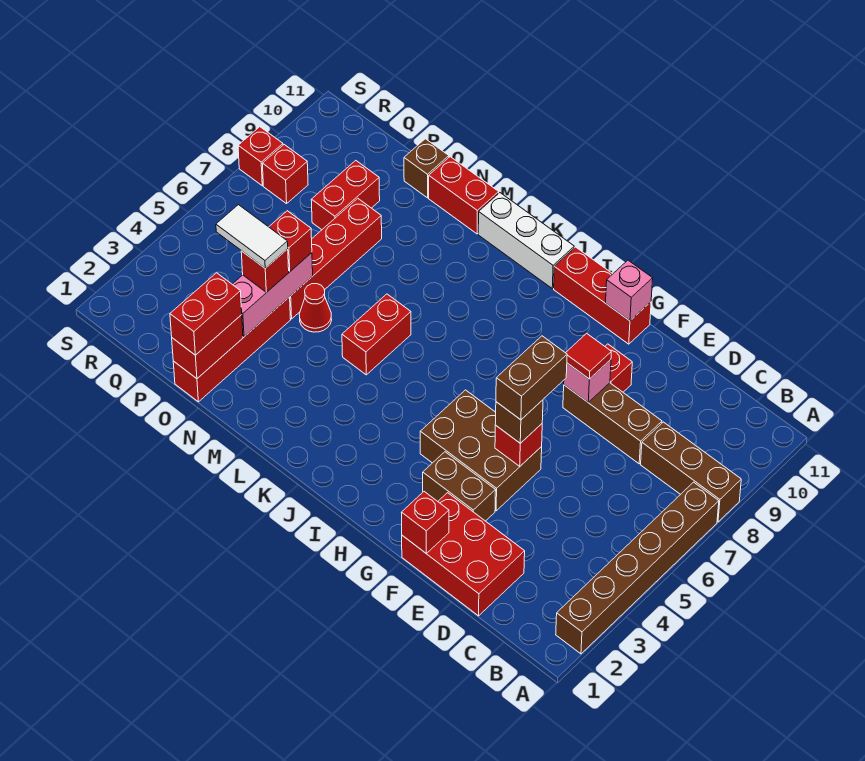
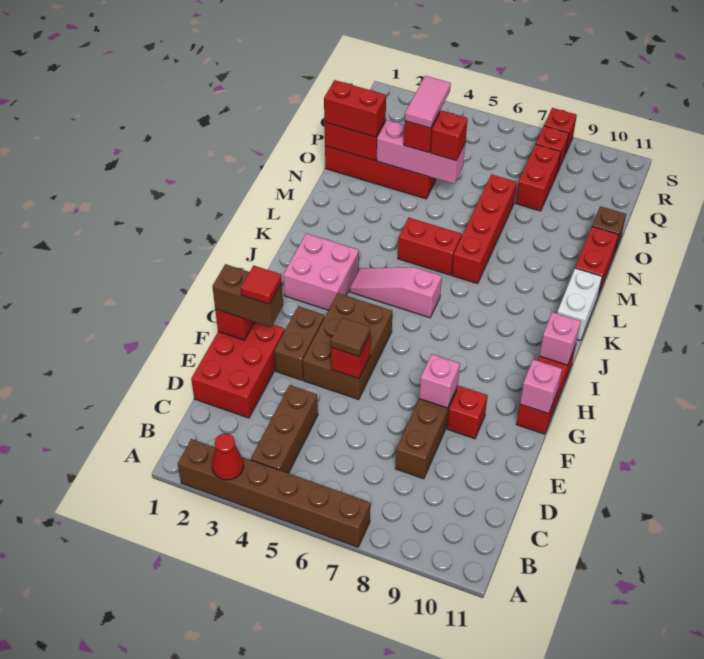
brown brick A8:C8 level 1 -> brown brick B4:D4 level 1
brown brick F5 level 3 -> brown tile F5 level 3
brown brick F5:F6 level 4 -> brown brick F1:F2 level 3
red tile F8 level 3 -> red tile F2 level 4
none -> pink brick I2:J3 level 1
none -> pink brick I11 level 2
none -> pink slope J4:J6 level 1 top 6
white brick J11:L11 level 1 -> white brick K11:L11 level 1
red cone N5 level 1 -> red cone A3 level 2
white tile O4:P4 level 4 -> pink tile O4:P4 level 4
red brick O5:O8 level 1 -> red brick L7:O7 level 1
red brick P8:P9 level 1 -> red brick P8:Q8 level 1

